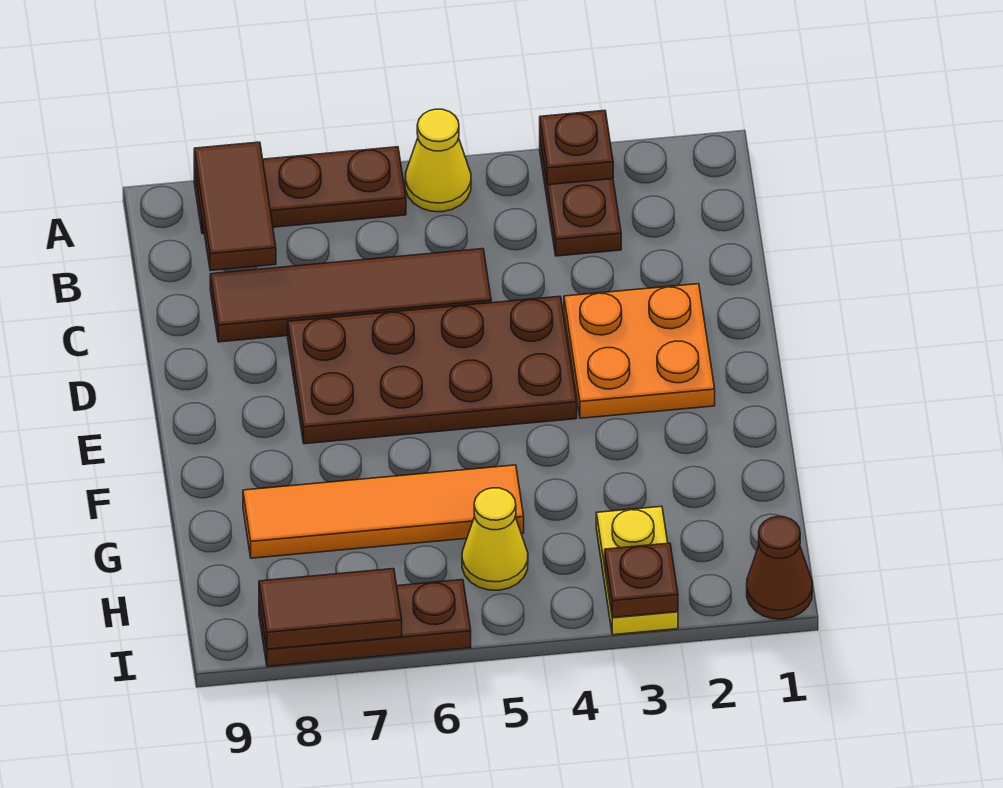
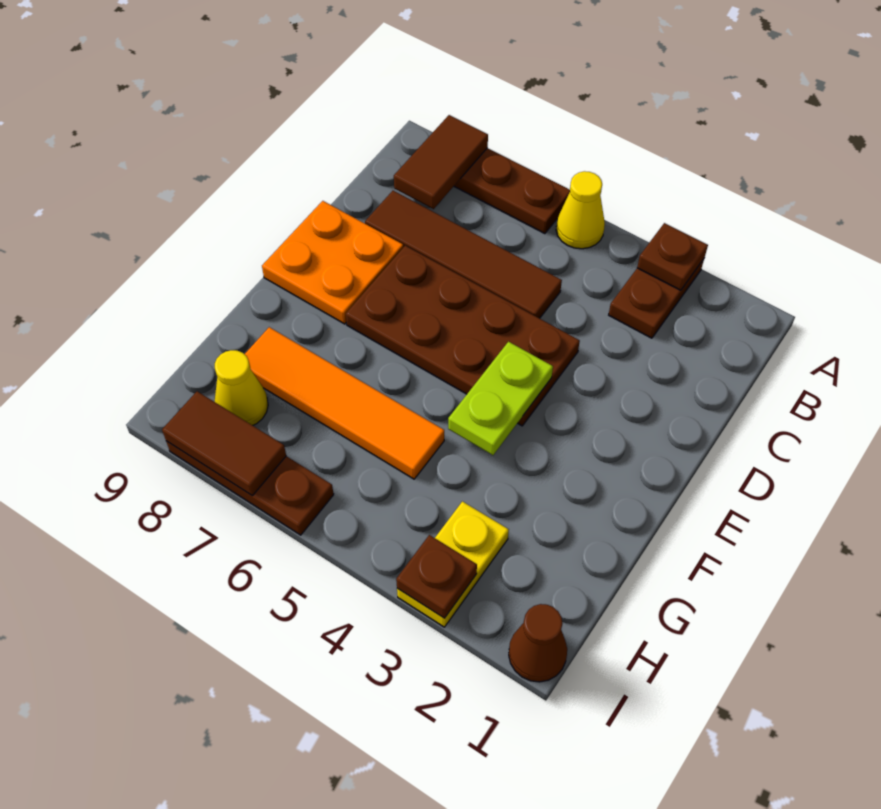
orange plate D2:E3 level 1 -> orange plate D8:E9 level 1
none -> lime plate E4:F4 level 2
yellow cone H5 level 1 -> yellow cone H8 level 1

